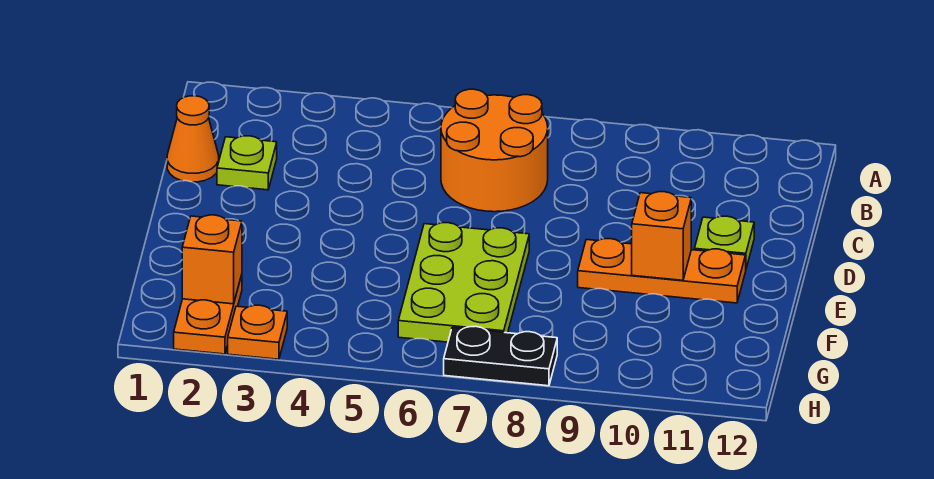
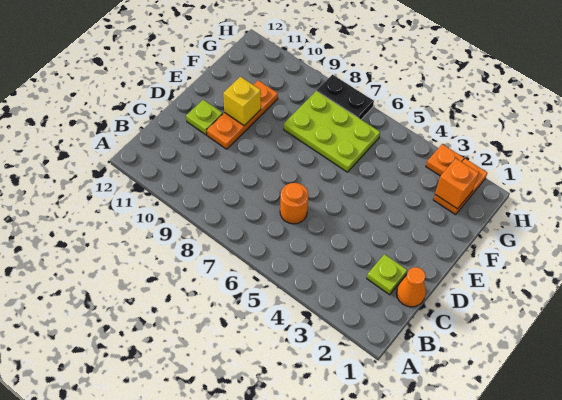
orange round brick B6:C7 level 1 -> orange round brick C6 level 1
lime plate E6:G7 level 1 -> lime plate F6:G8 level 1
orange plate E9:E11 level 1 -> orange plate D10:F10 level 1
orange brick E10 level 2 -> yellow brick E10 level 2

